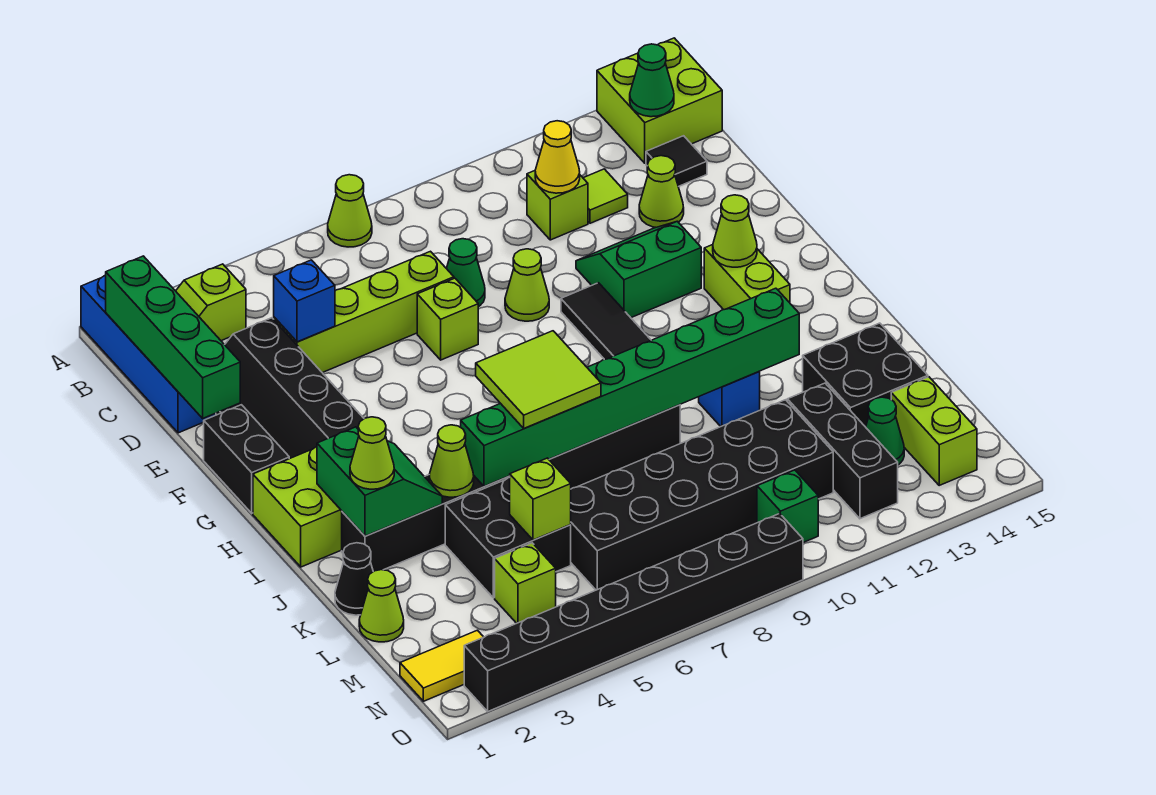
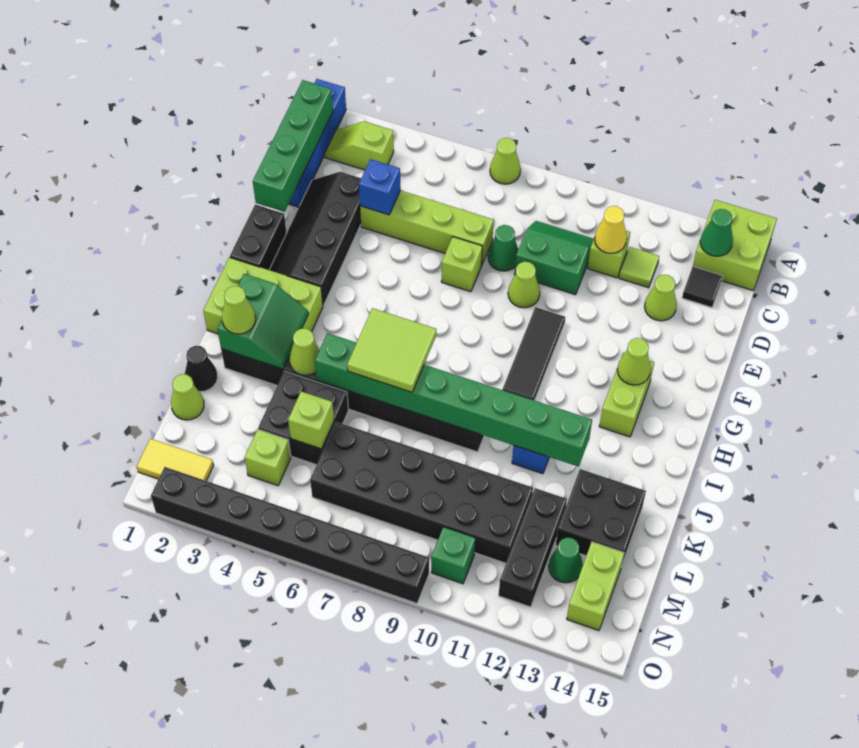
green slope E11:F12 level 1 top F -> green slope C9:D10 level 1 top D

